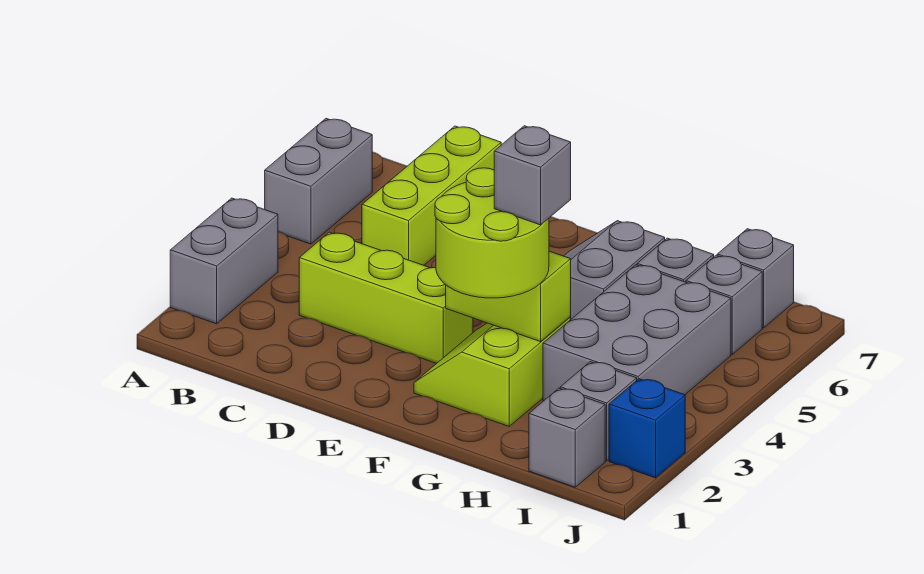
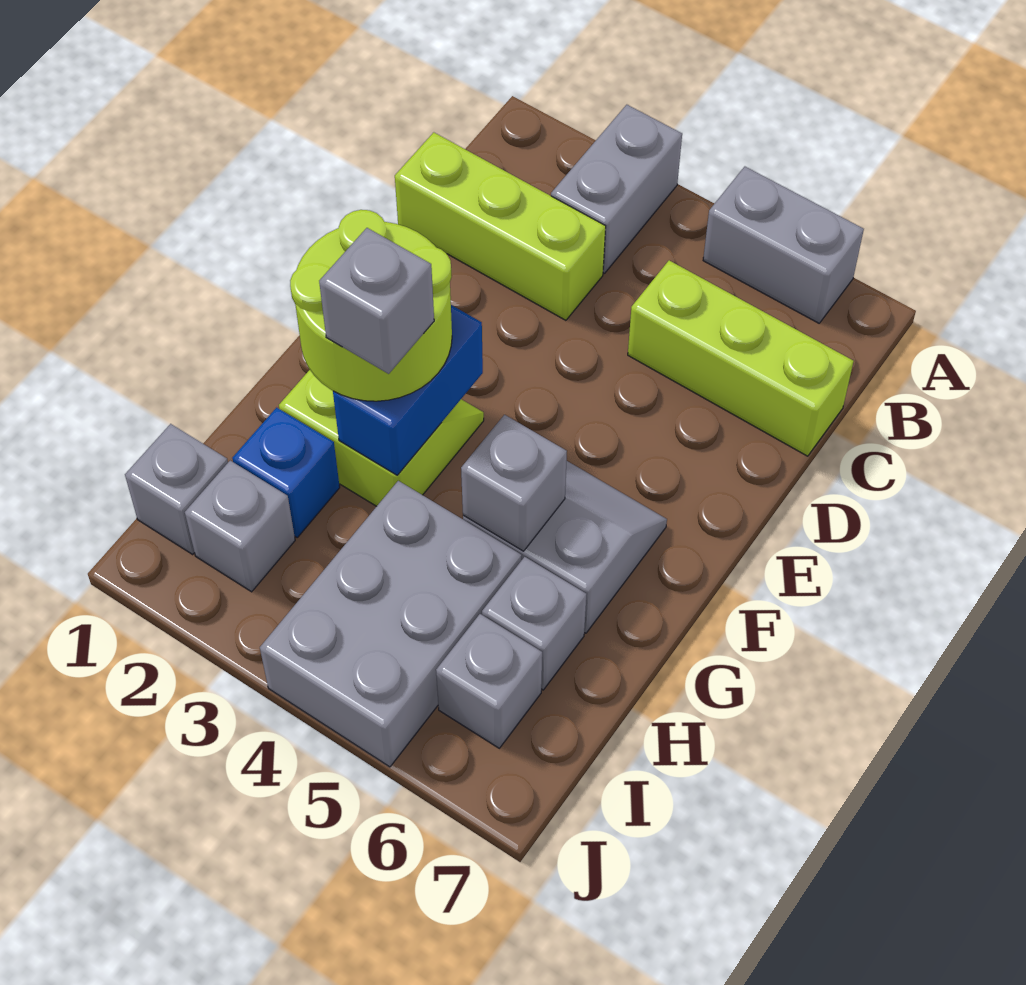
grey brick A2:A3 level 1 -> grey brick A3:B3 level 1
lime brick C3:E3 level 1 -> lime brick C1:C3 level 1
lime brick F3:G3 level 2 -> blue brick F3:G3 level 2
grey brick H3:I5 level 1 -> grey brick H4:J5 level 1
grey brick I7 level 1 -> grey brick G5 level 2
blue brick J2 level 1 -> blue brick H2 level 1

